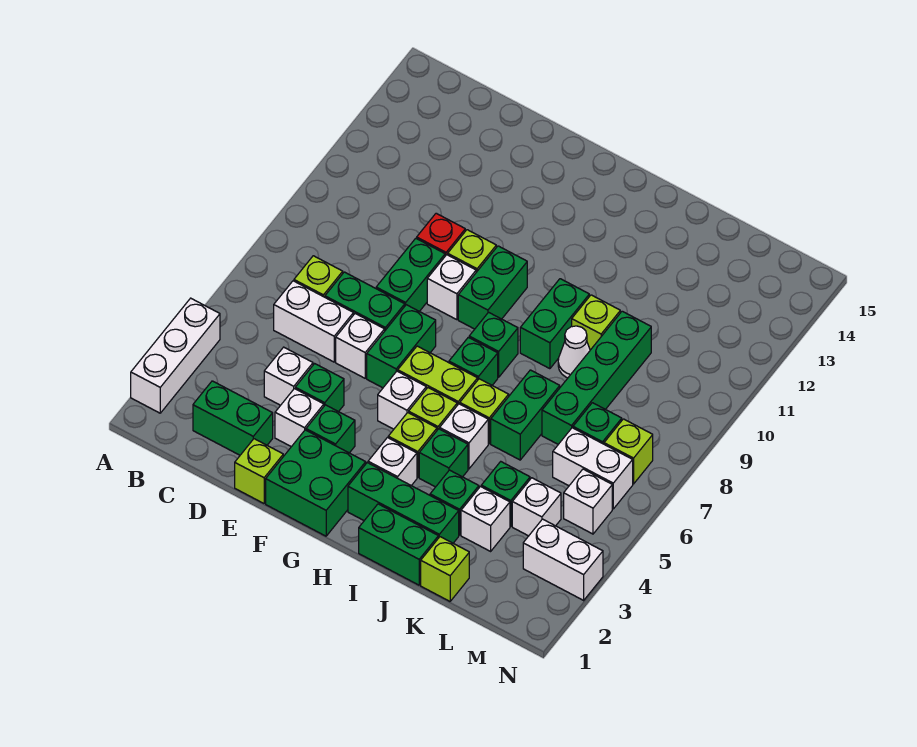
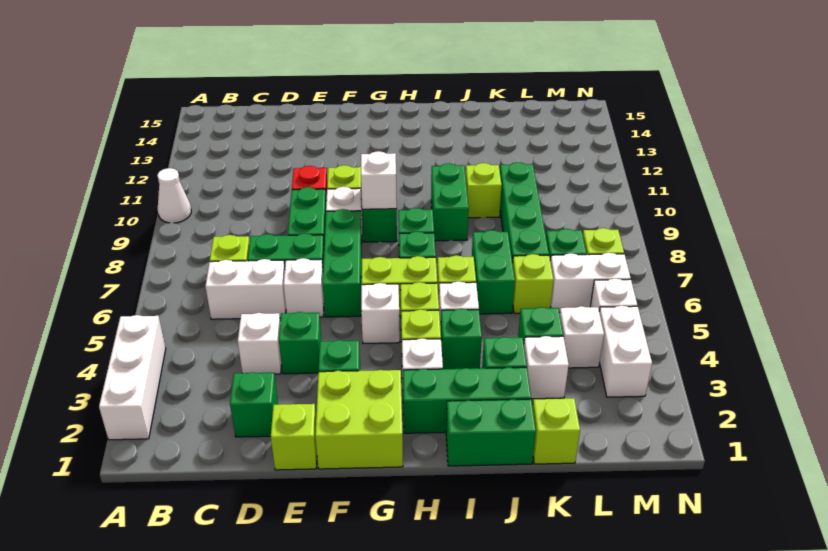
green brick C2:D2 level 1 -> green brick D2 level 1
white brick E3 level 1 -> white brick G9 level 2
green brick F1:G2 level 1 -> lime brick F1:G2 level 1
green brick F6:F7 level 1 -> green brick F6:F8 level 1
white cone J9 level 1 -> white cone A10 level 1
none -> lime brick K6 level 1
white brick M3:N3 level 1 -> white brick M3:M4 level 1

